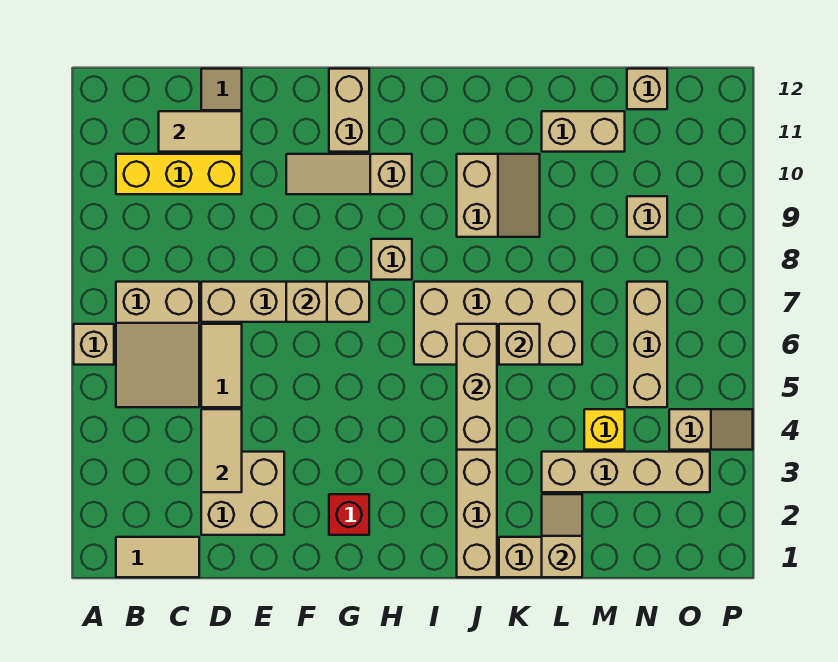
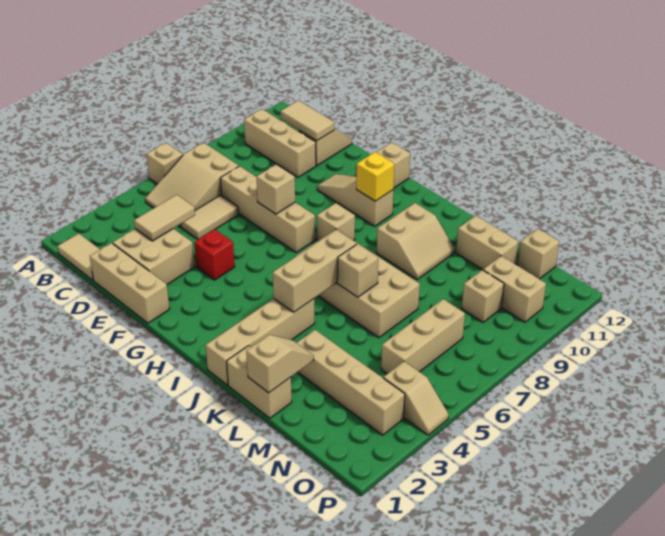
yellow brick B10:D10 level 1 -> tan brick B10:D10 level 1
none -> tan brick D1:F1 level 1
red brick G2 level 1 -> red brick F4 level 1
yellow brick M4 level 1 -> yellow brick H10 level 2
none -> tan brick N10:O10 level 1

